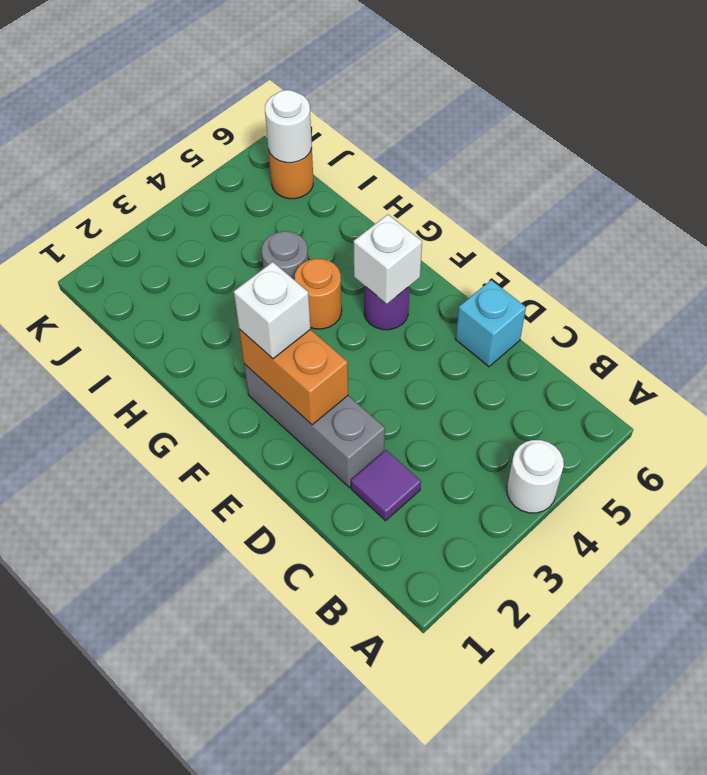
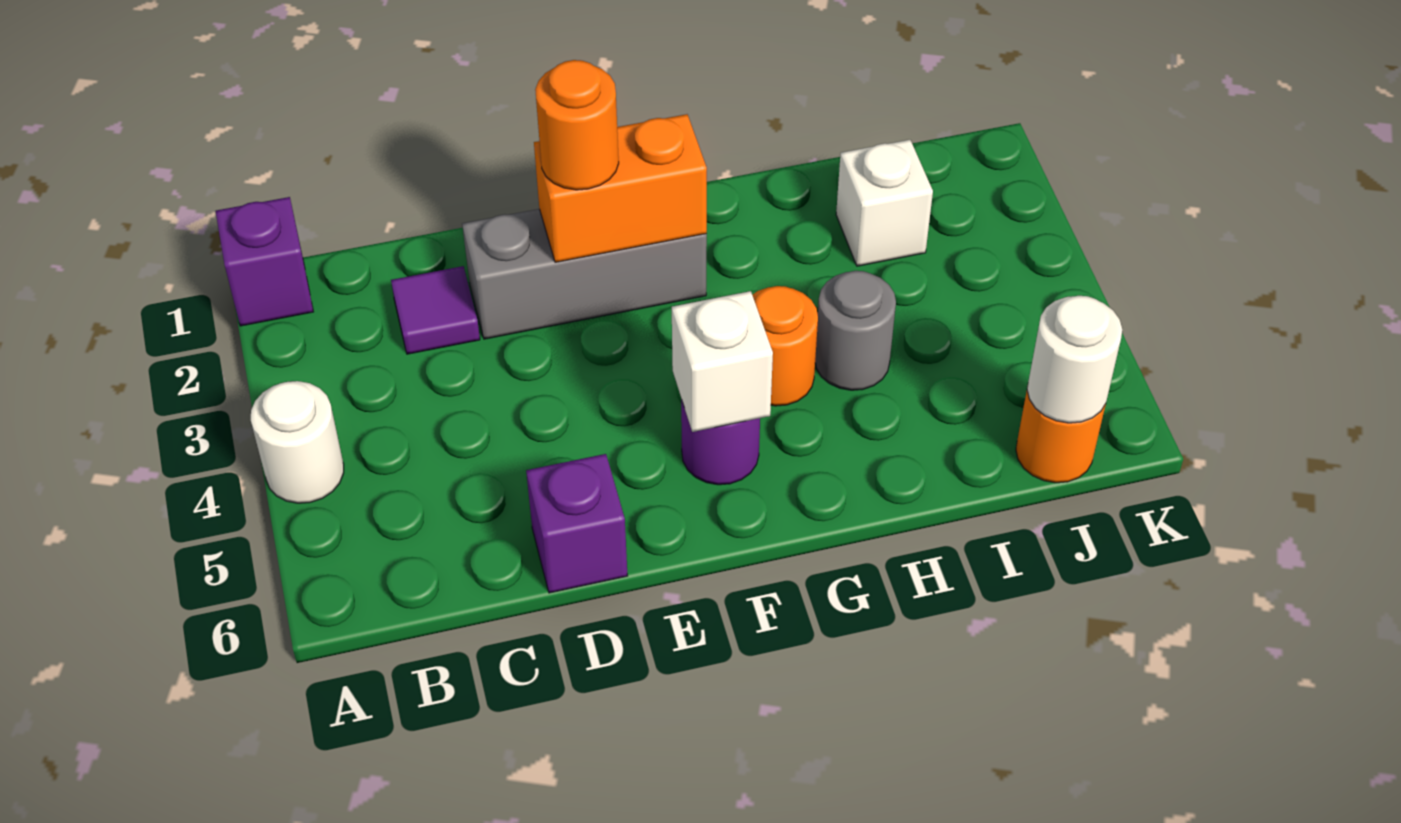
none -> purple brick A1 level 1
cyan brick D6 level 1 -> purple brick D6 level 1
none -> orange round brick E2 level 3
white brick F2 level 3 -> white brick I2 level 1

